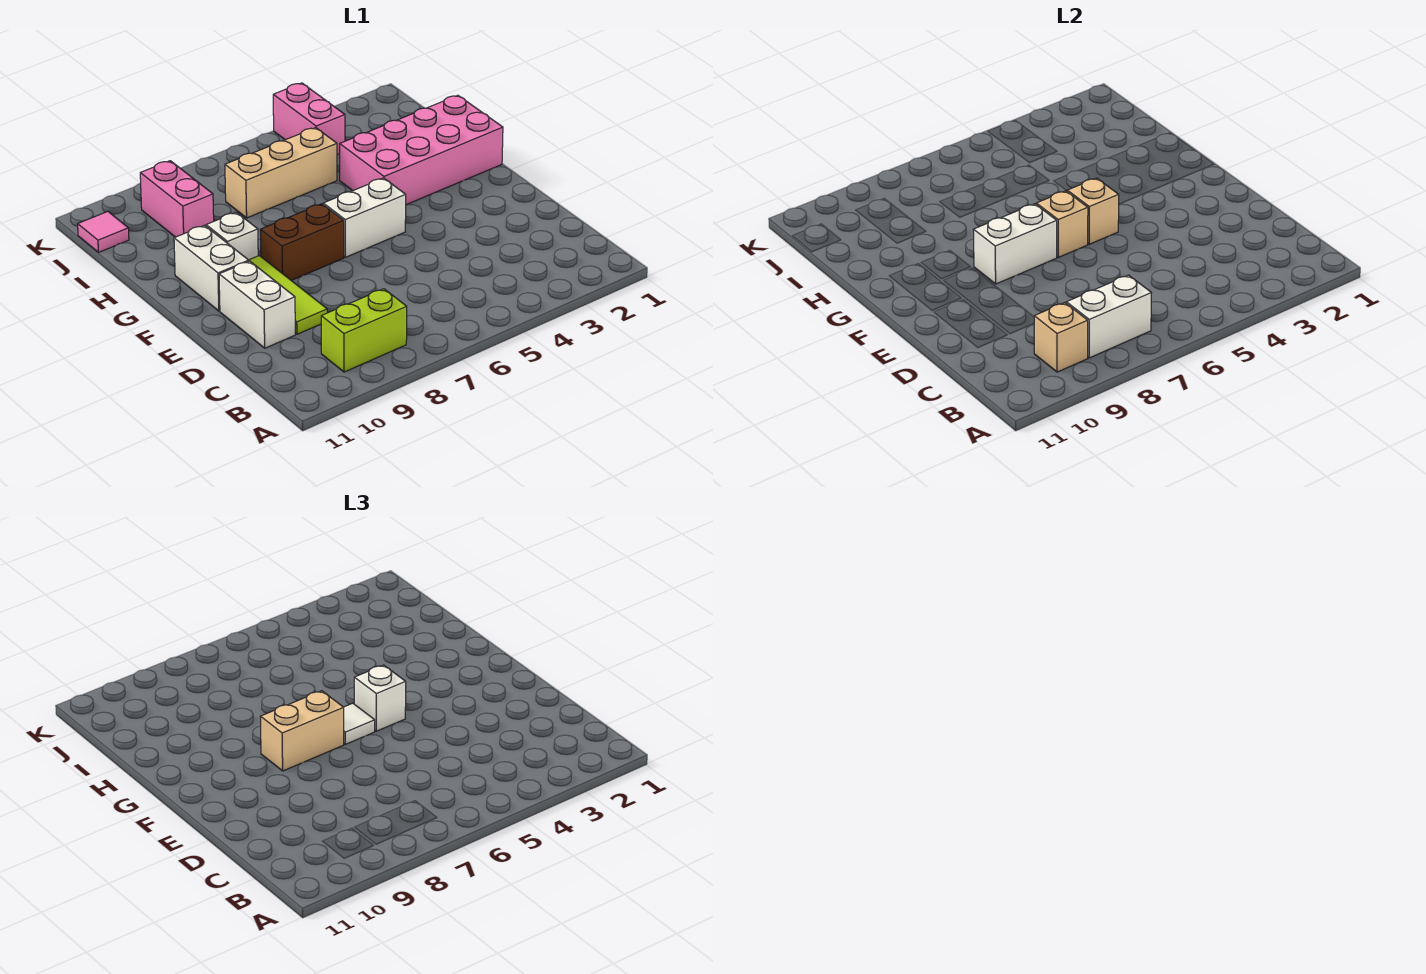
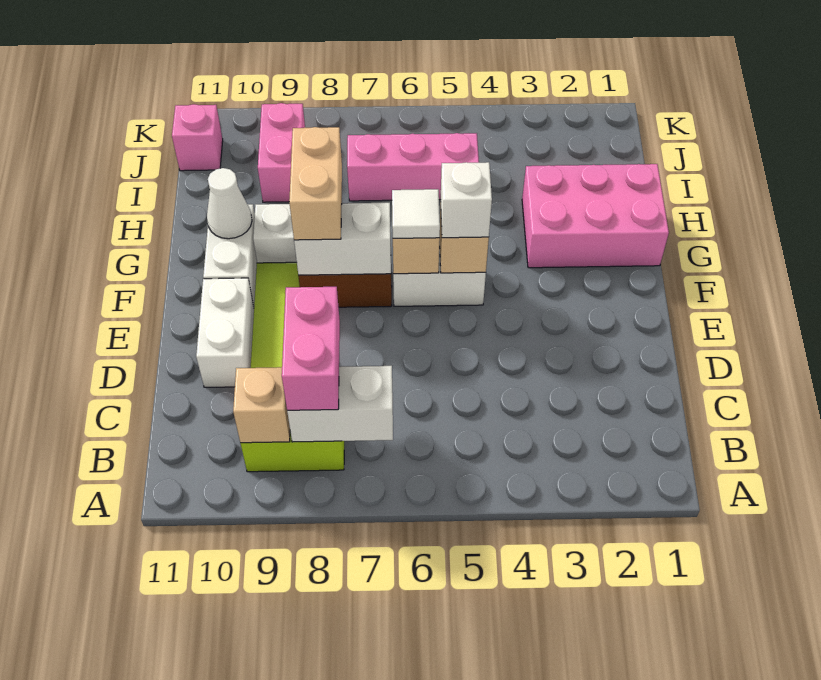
tan brick F7:F8 level 3 -> tan brick F8:G8 level 3
pink brick G1:H4 level 1 -> pink brick G1:H3 level 1
none -> white cone G10 level 2
tan brick I5:I7 level 1 -> pink brick I5:I7 level 1
pink brick J4:K4 level 1 -> pink brick B8:C8 level 3
pink tile J11 level 1 -> pink brick J11 level 1

